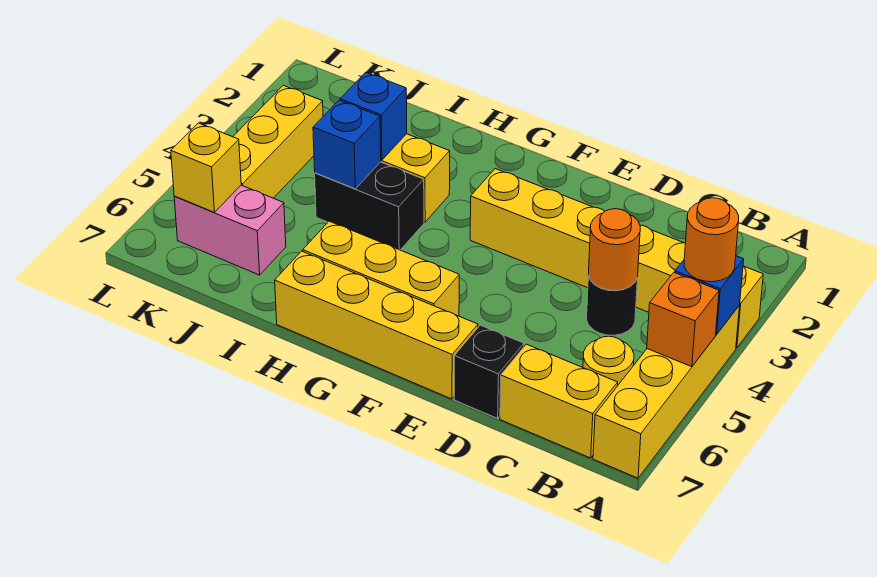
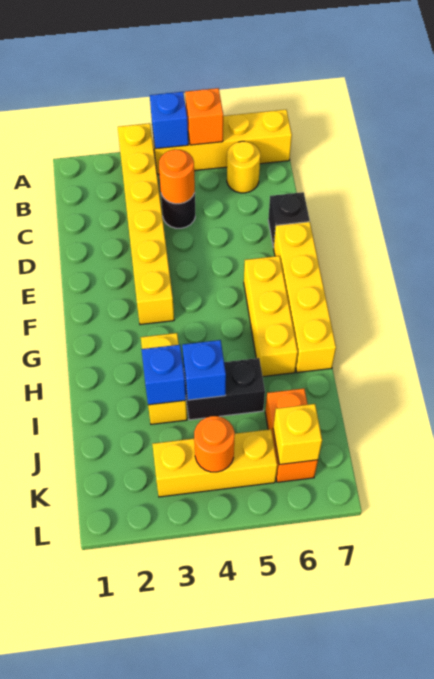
orange round brick A4 level 3 -> orange round brick K4 level 2
yellow brick B7:C7 level 1 -> none
black brick H4:I4 level 1 -> black brick I4:I5 level 1
pink brick J6:K6 level 1 -> orange brick J6:K6 level 1

